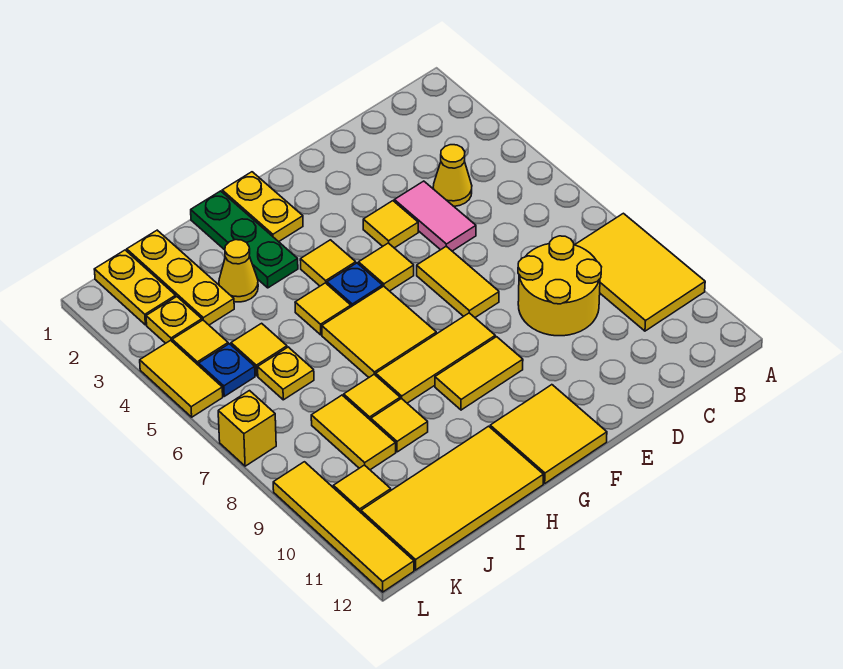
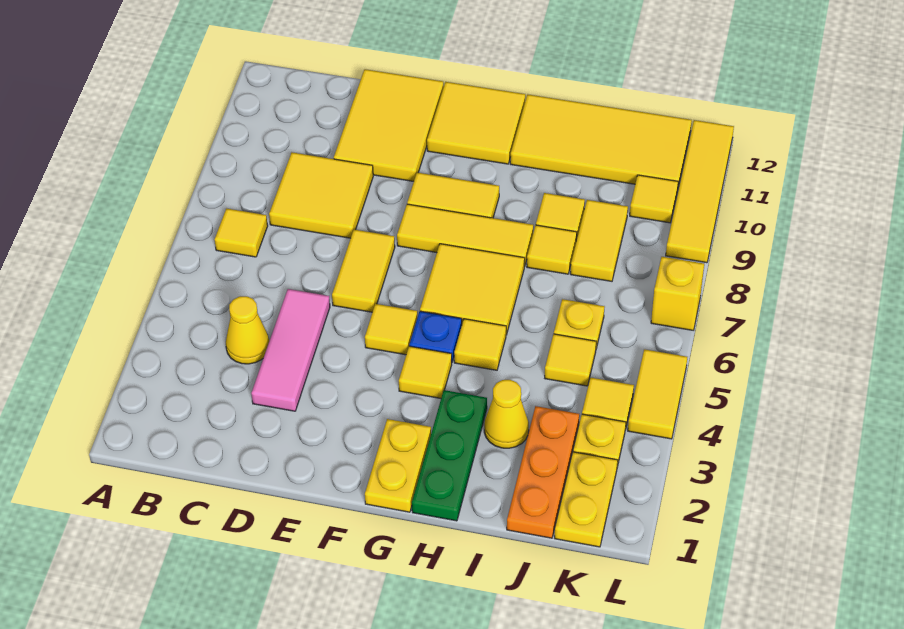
yellow tile A8:B10 level 1 -> yellow tile D10:E12 level 1
yellow round brick C8:D9 level 1 -> yellow tile C8:D9 level 1
pink tile D4:D5 level 1 -> pink tile D3:D5 level 1
yellow tile E4 level 1 -> yellow tile B7 level 1
yellow plate J1:J3 level 1 -> orange plate J1:J3 level 1
blue plate K5 level 1 -> none

